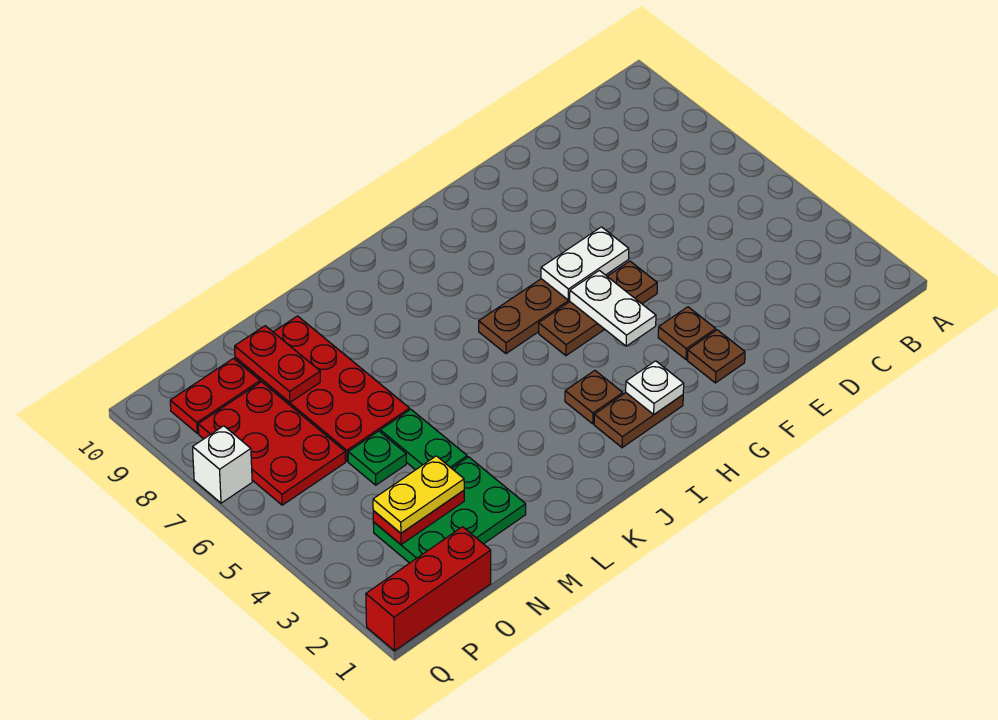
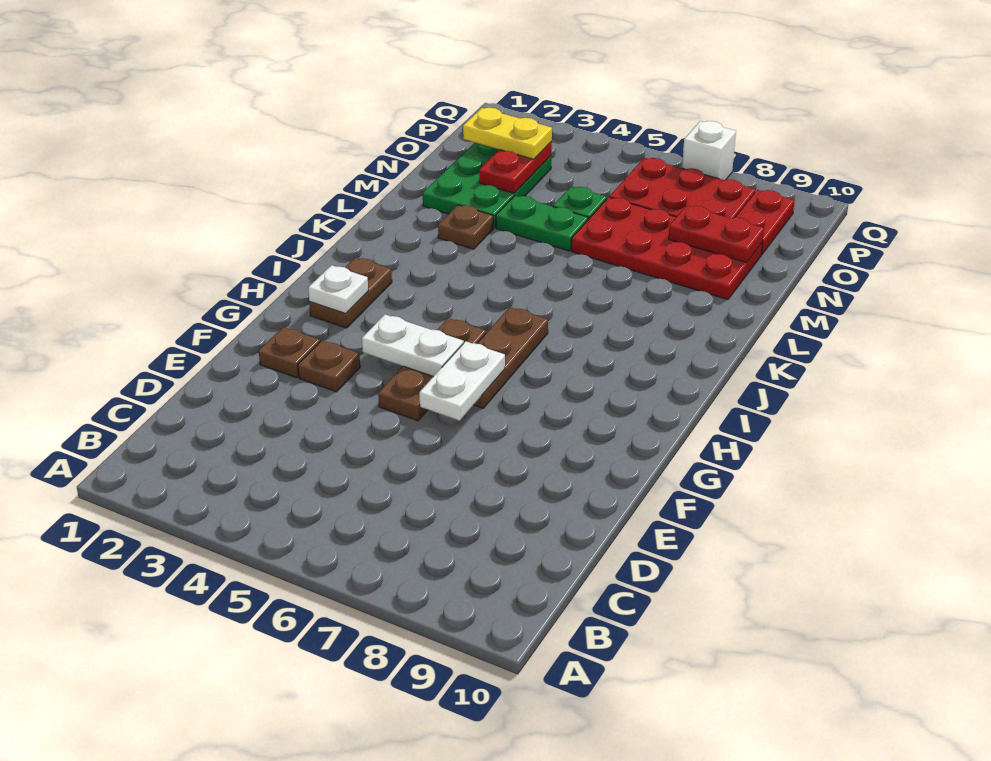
brown plate I3 level 1 -> brown plate L3 level 1
yellow plate N3:O3 level 3 -> yellow plate O2:O3 level 3
red brick O1:Q1 level 1 -> none

